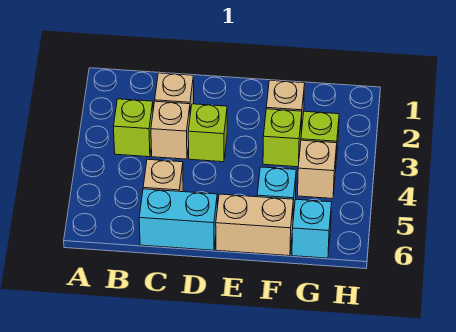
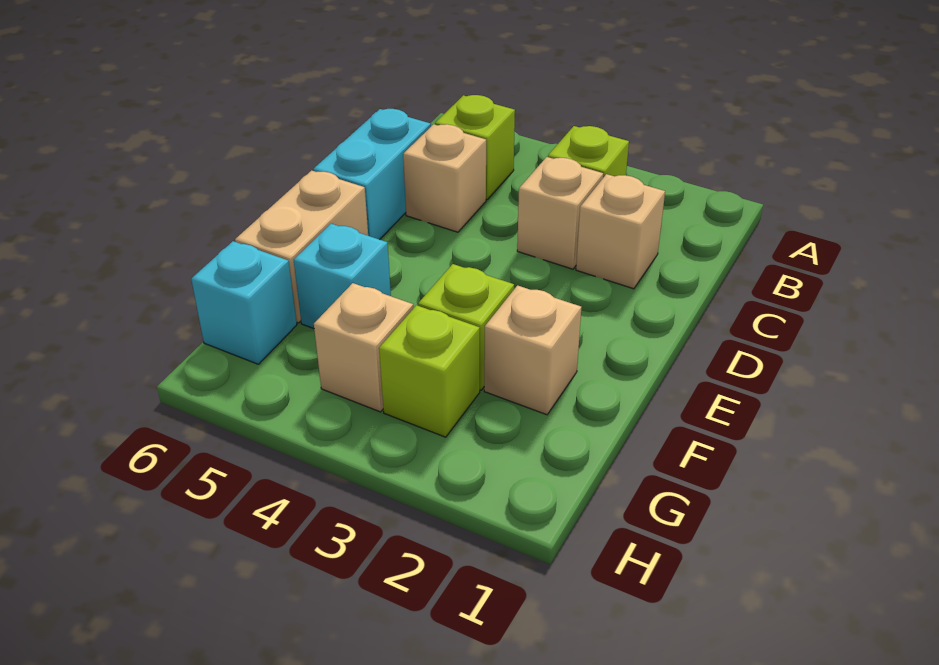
lime brick D3 level 1 -> lime brick B5 level 1

